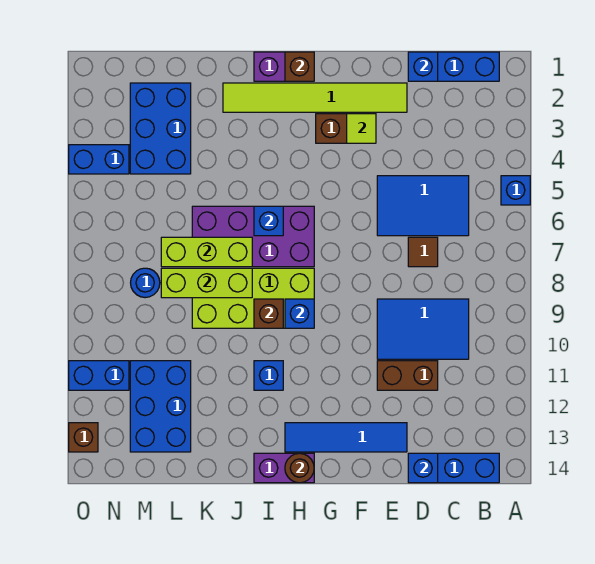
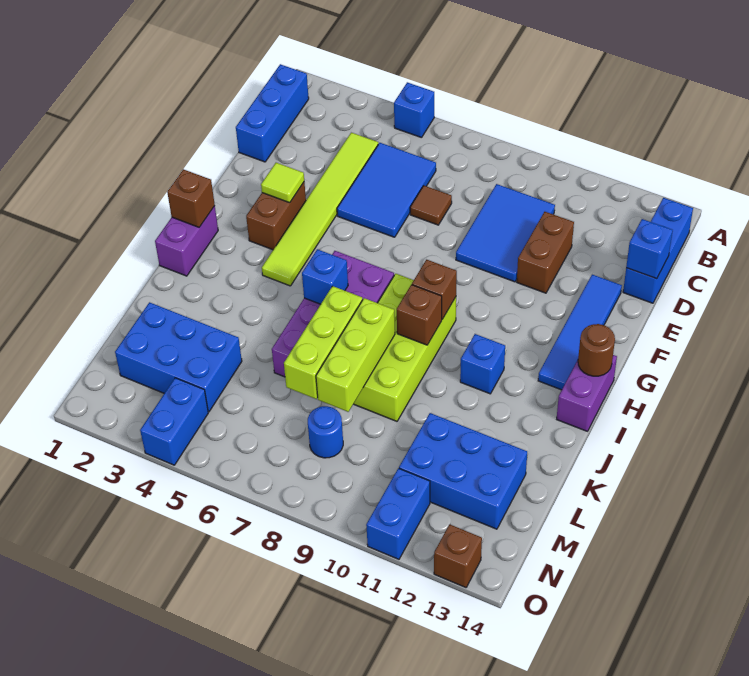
blue brick D1 level 2 -> none
lime tile E2:J2 level 1 -> lime tile C4:H4 level 1
blue brick H9 level 2 -> brown brick H9 level 2

